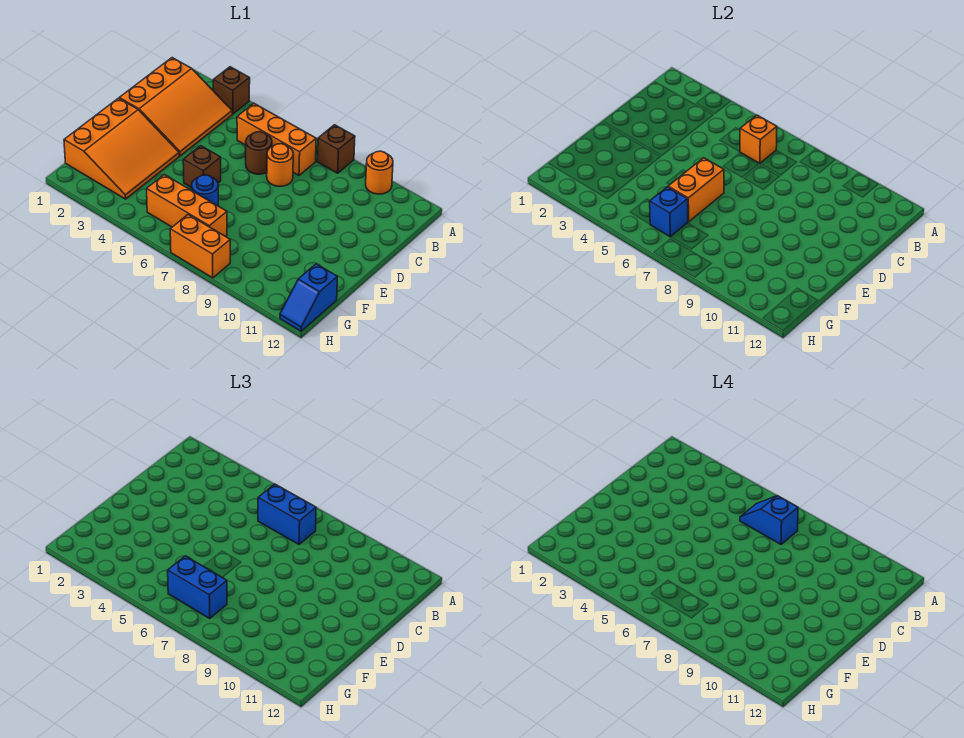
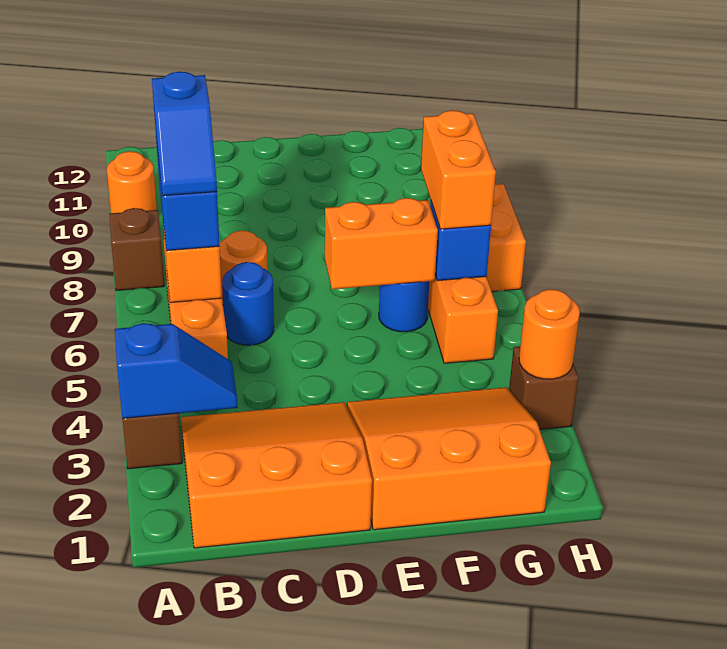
brown round brick C6 level 1 -> blue round brick C6 level 1
brown brick E5 level 1 -> brown brick H3 level 1
blue brick G6:G7 level 3 -> orange brick G6:G7 level 3
blue slope G12:H12 level 1 top G -> blue slope A3:B3 level 2 top A
none -> orange round brick H3 level 2

